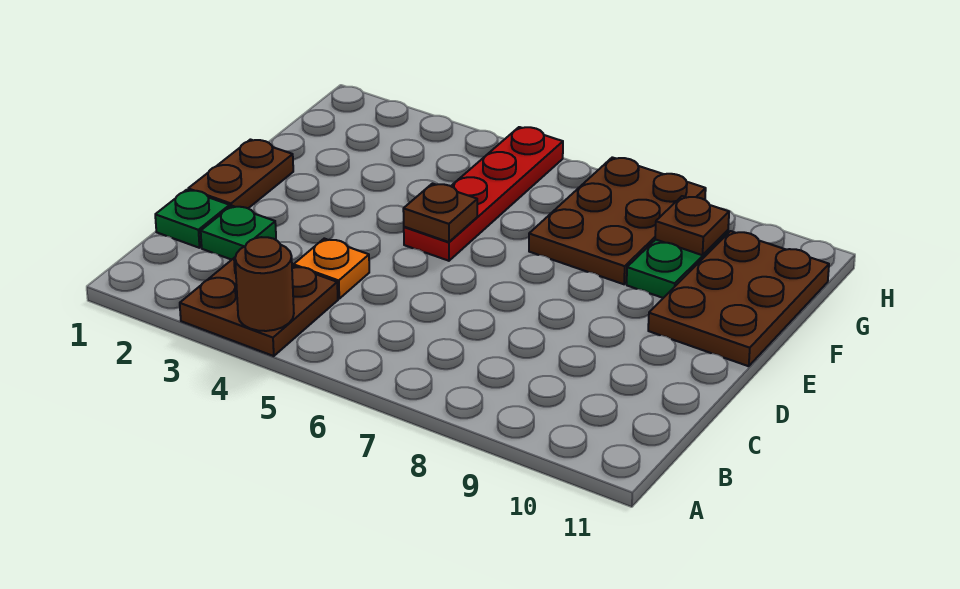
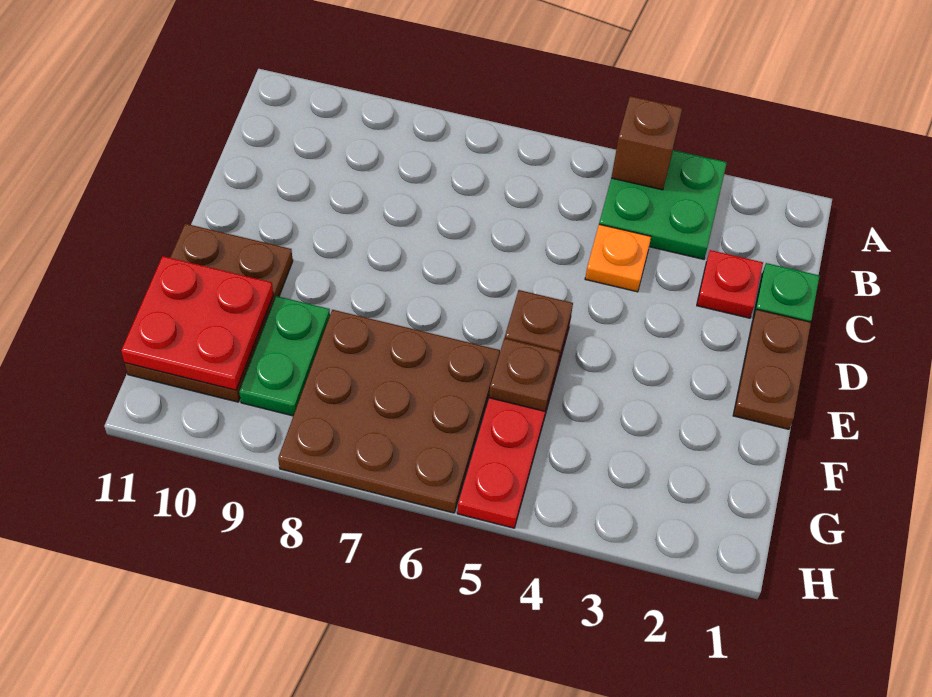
brown plate A3:B4 level 1 -> green plate A3:B4 level 1
brown round brick A4 level 2 -> brown brick A4 level 2
green plate C2 level 1 -> red plate C2 level 1
brown plate F7:H8 level 1 -> brown plate F6:H8 level 1
none -> red plate F10:G11 level 2
brown plate G9 level 2 -> brown plate F5 level 2

